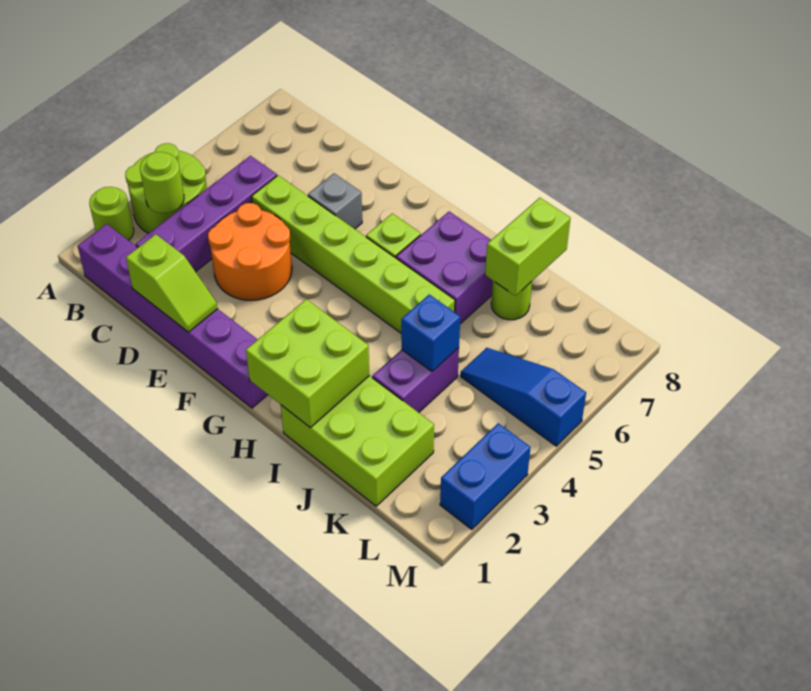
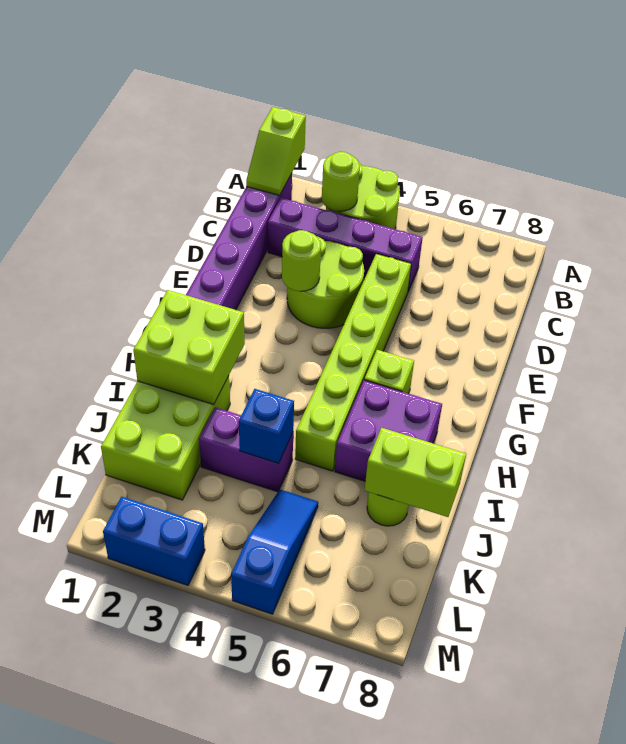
lime round brick A2 level 1 -> lime round brick E3 level 2
lime slope D1:E1 level 2 top D -> lime slope A1:B1 level 2 top A
orange round brick D3:E4 level 1 -> lime round brick D3:E4 level 1
grey brick E6 level 1 -> none

